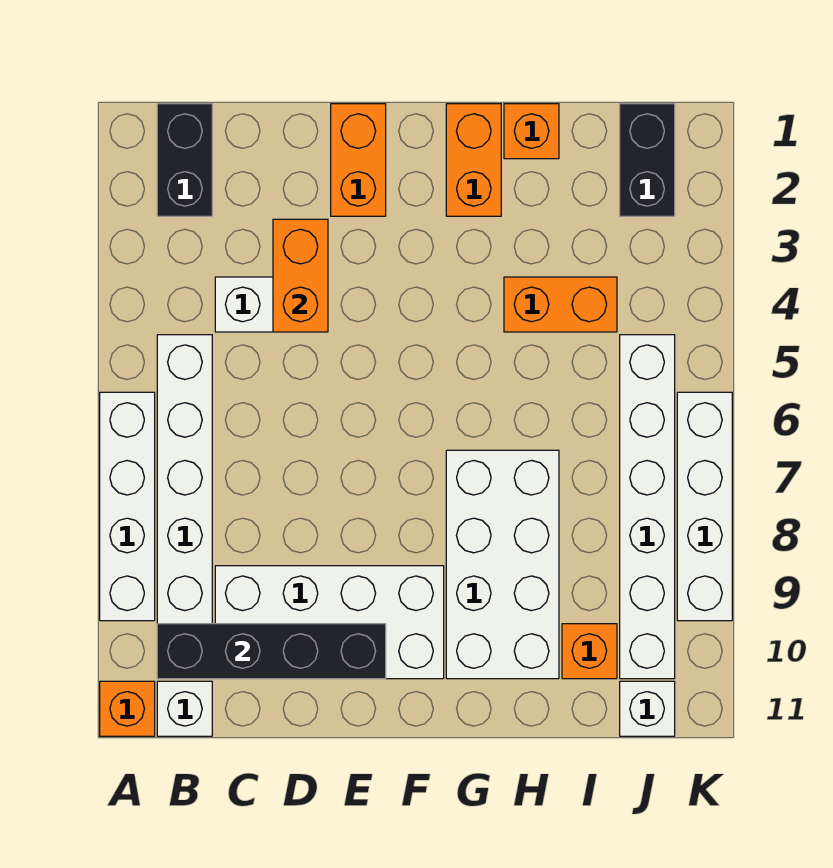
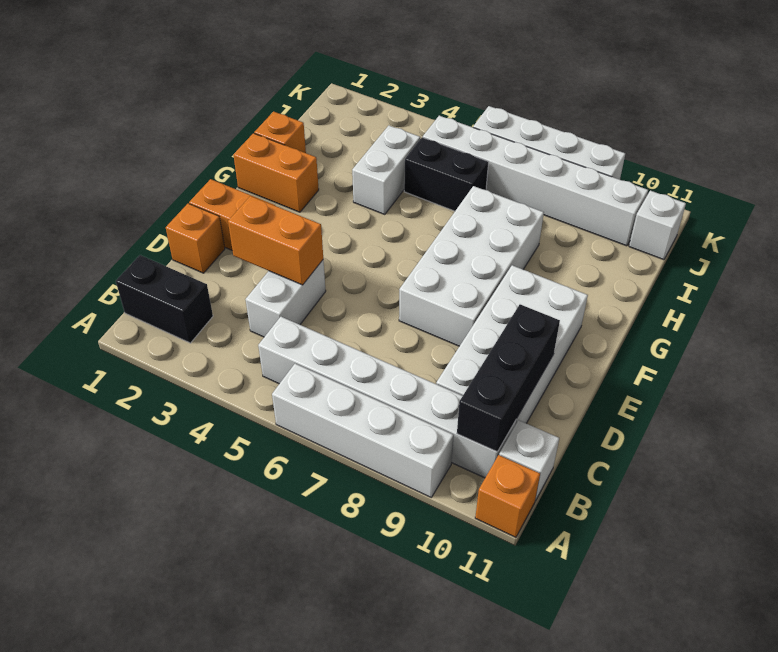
black brick B10:E10 level 2 -> black brick B10:D10 level 2
white brick G7:H10 level 1 -> white brick E7:H8 level 1
orange brick H4:I4 level 1 -> white brick H4:I4 level 1
orange brick I10 level 1 -> orange brick D1 level 1
black brick J1:J2 level 1 -> black brick I5:I6 level 1

